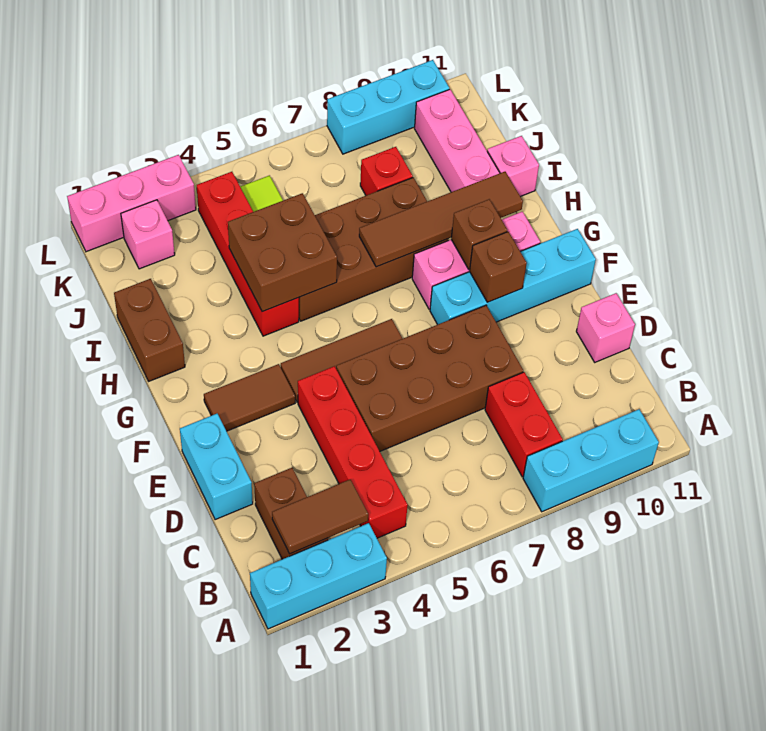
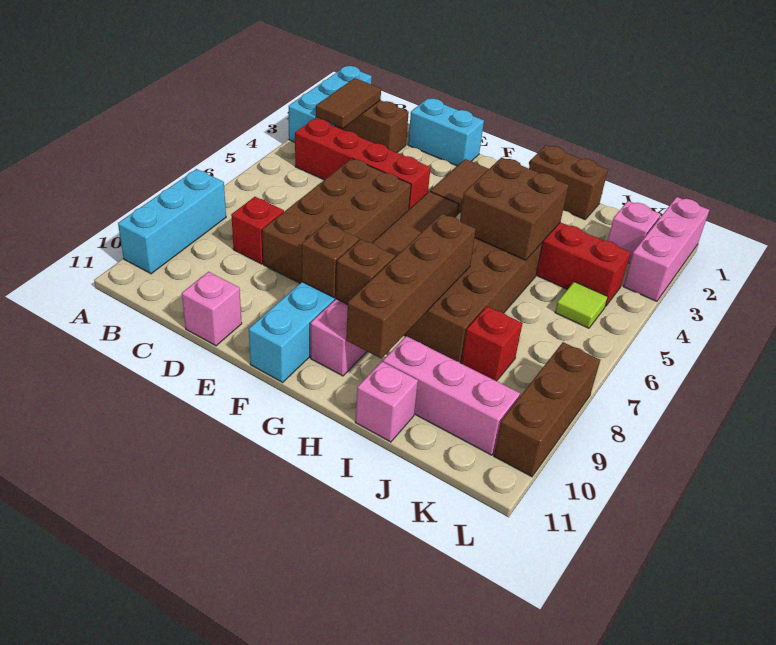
red brick B8:C8 level 1 -> red brick C8 level 1
brown tile H7:H10 level 2 -> brown brick H7:H10 level 2
cyan brick L8:L10 level 1 -> brown brick L8:L10 level 1

